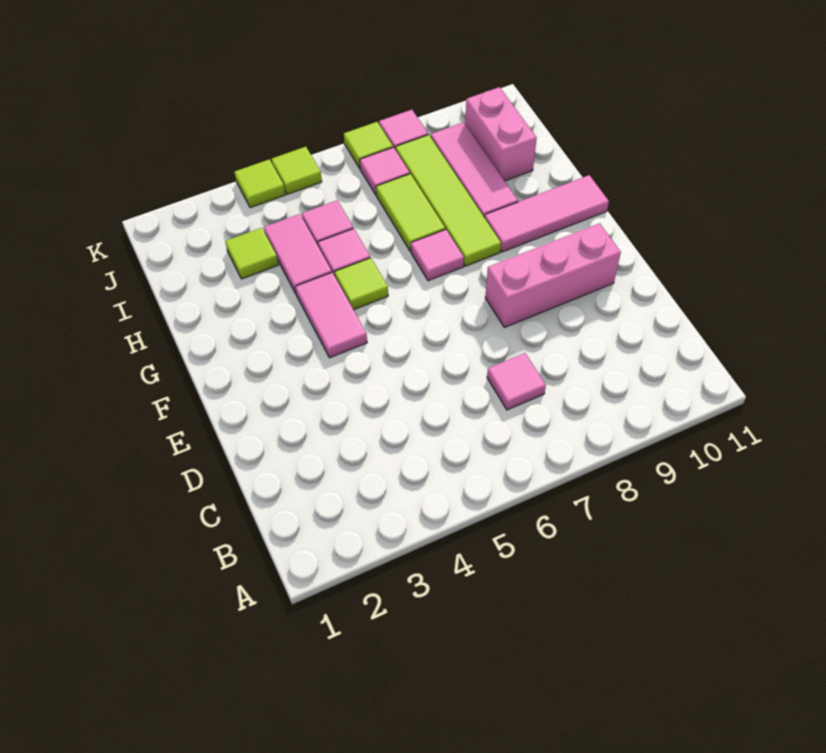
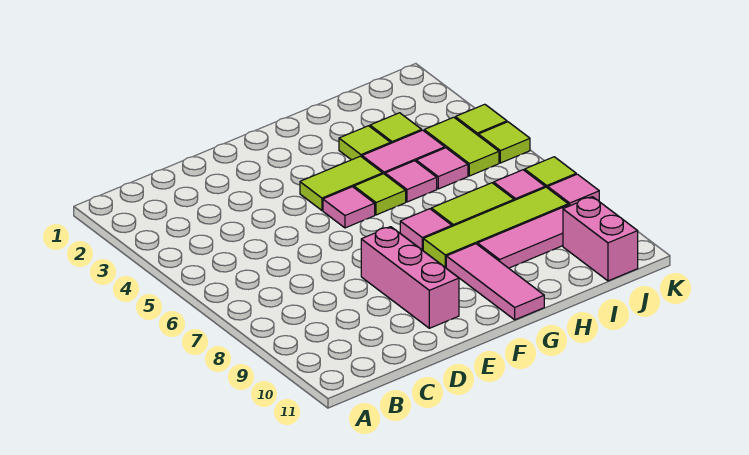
pink tile C7 level 1 -> pink tile F5 level 1
pink tile F4:G4 level 1 -> lime tile F4:G4 level 1
none -> lime tile H3 level 1
pink brick I10:J10 level 1 -> pink brick J10:J11 level 1
none -> lime tile J4:J5 level 1

